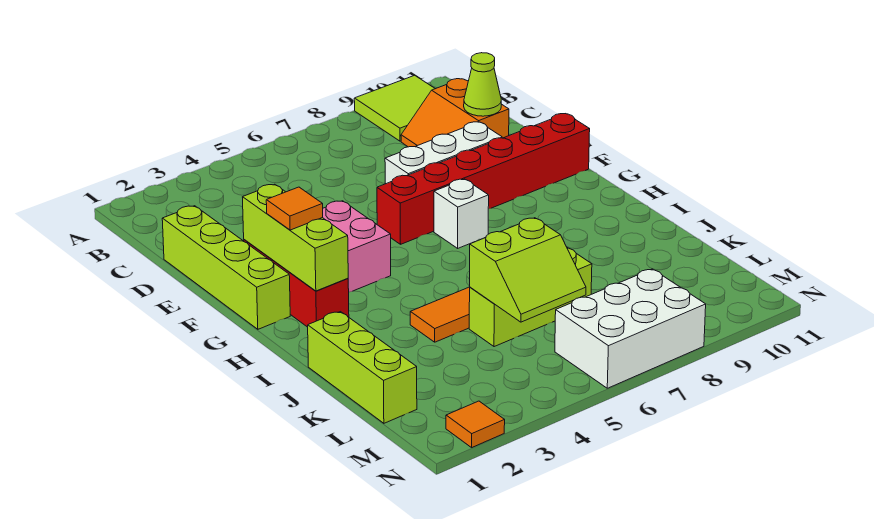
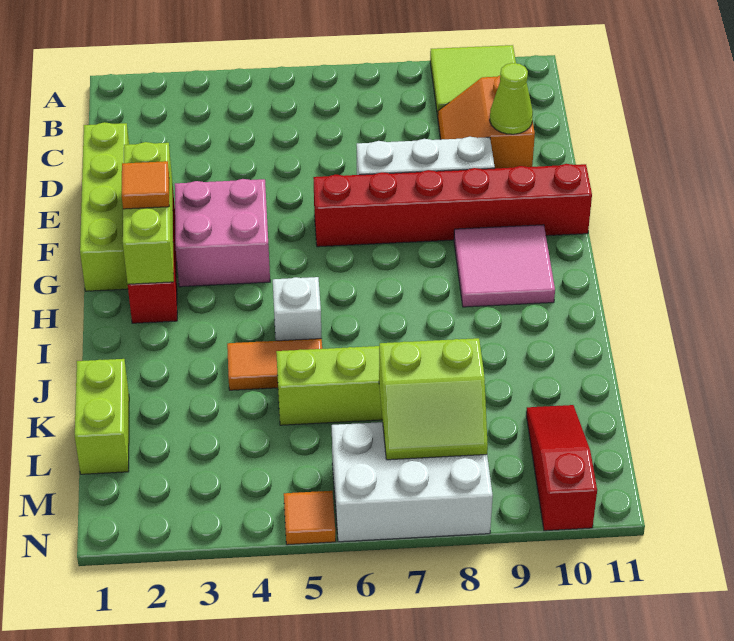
white brick G7 level 1 -> white brick I5 level 1
none -> pink tile G9:H10 level 1
lime brick J1:L1 level 1 -> lime brick K1:L1 level 1
lime slope K5:L6 level 2 top K -> lime slope L7:M8 level 2 top L
none -> red slope L10:N10 level 1 top N
orange tile N2 level 1 -> orange tile N5 level 1

